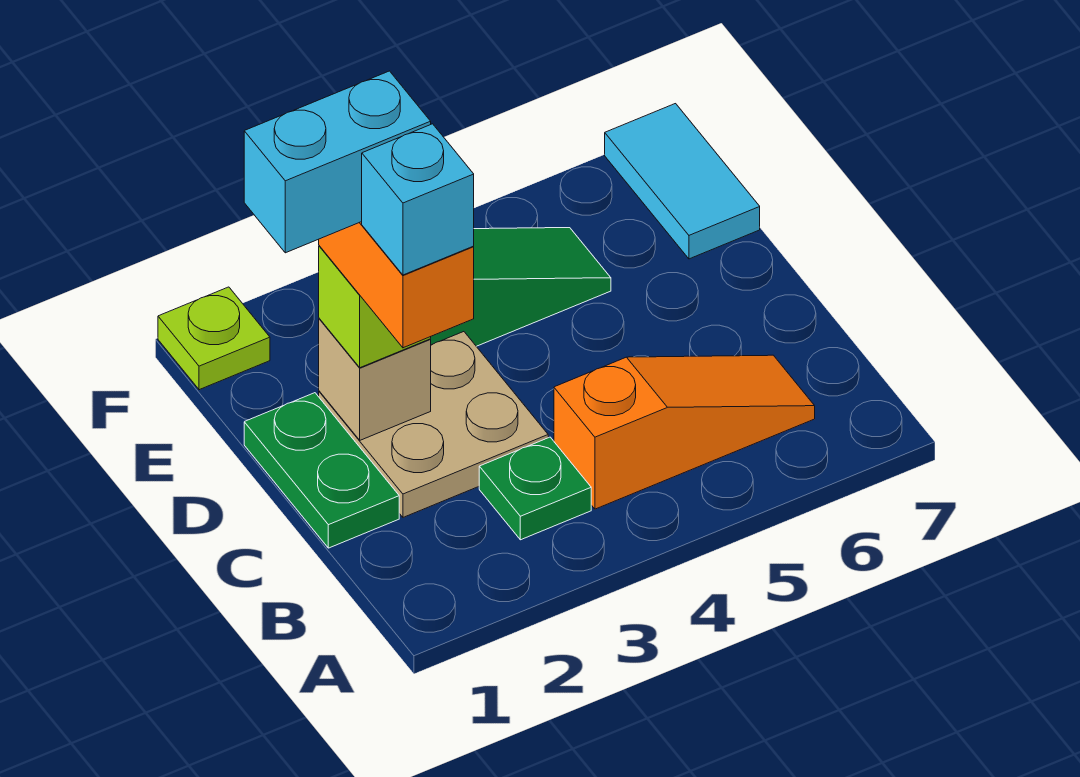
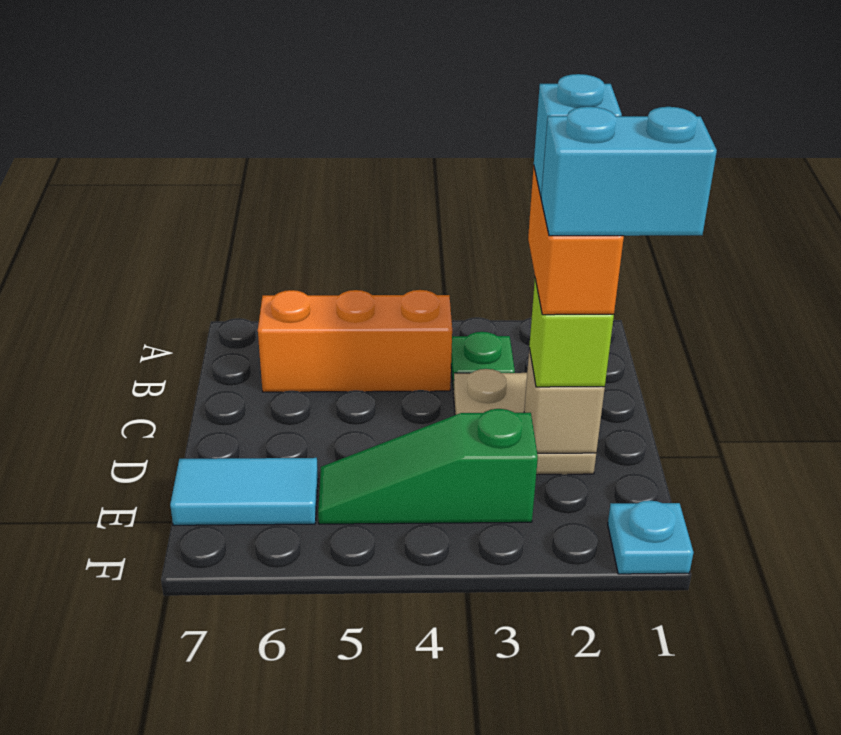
orange slope B4:B6 level 1 top 4 -> orange brick B4:B6 level 1
green plate C1:D1 level 1 -> none
cyan tile E7:F7 level 1 -> cyan tile E6:E7 level 1
lime plate F1 level 1 -> cyan plate F1 level 1

